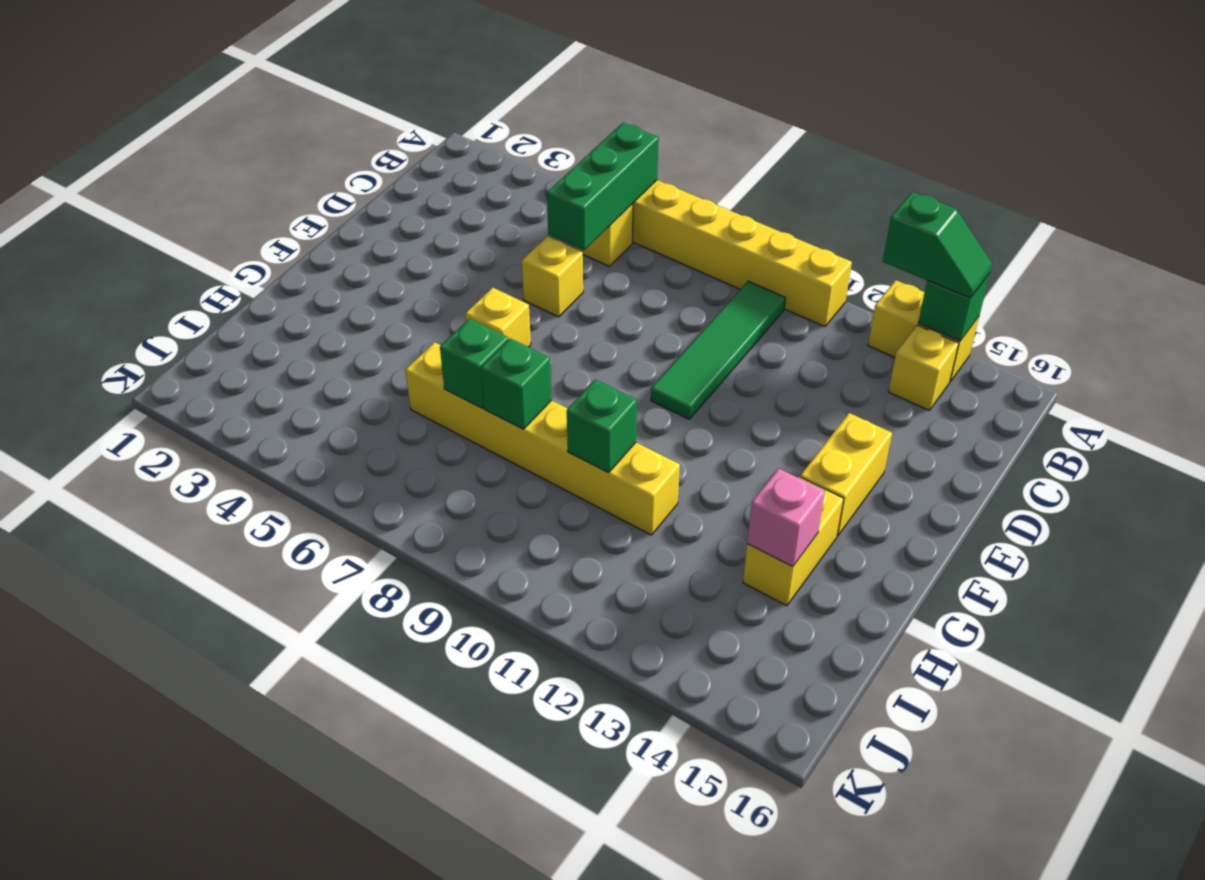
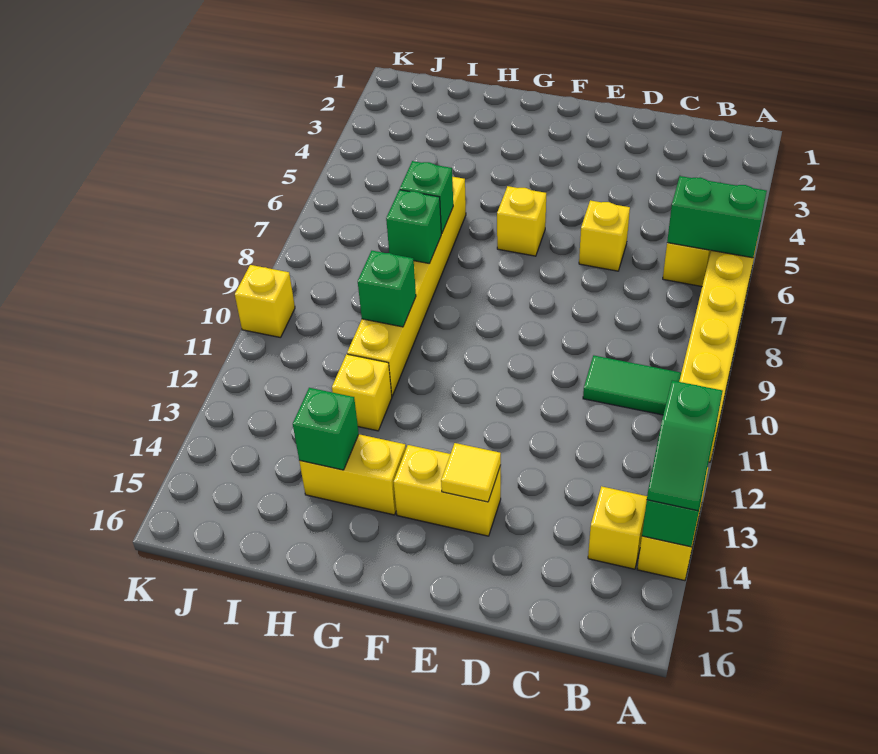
green brick A6:C6 level 2 -> green brick A6:B6 level 2
green tile B10:E10 level 1 -> green tile B10:C10 level 1
none -> yellow tile E14 level 2
none -> yellow brick H12 level 1
pink brick H14 level 2 -> green brick H14 level 2
none -> yellow brick K10 level 1

